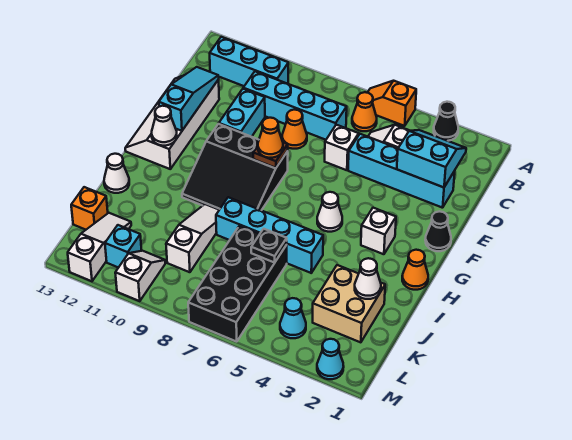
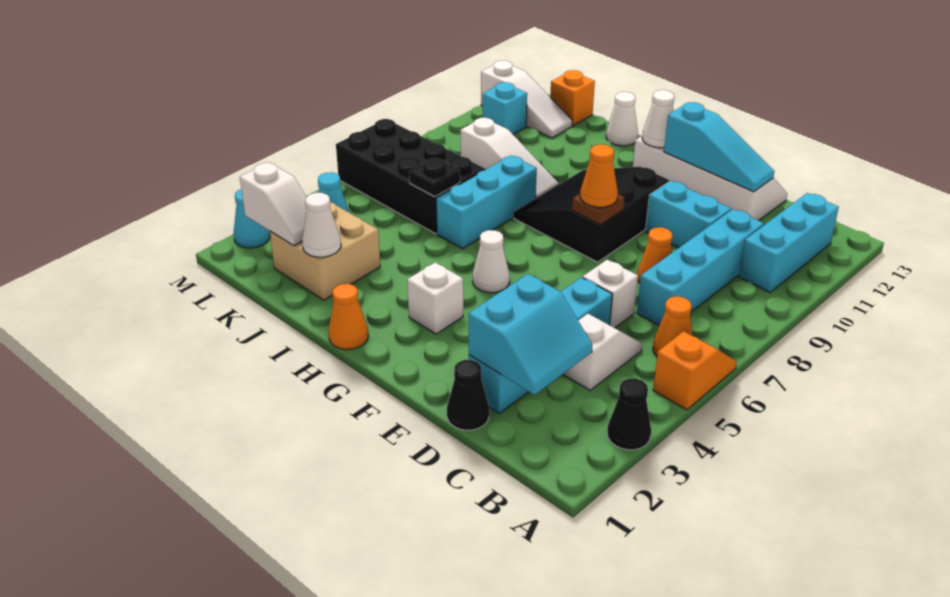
black cone F1 level 1 -> black cone D1 level 1
cyan brick I5:I8 level 1 -> cyan brick I6:I8 level 1
white slope L10:M10 level 1 top M -> white slope K2:L2 level 2 top L

